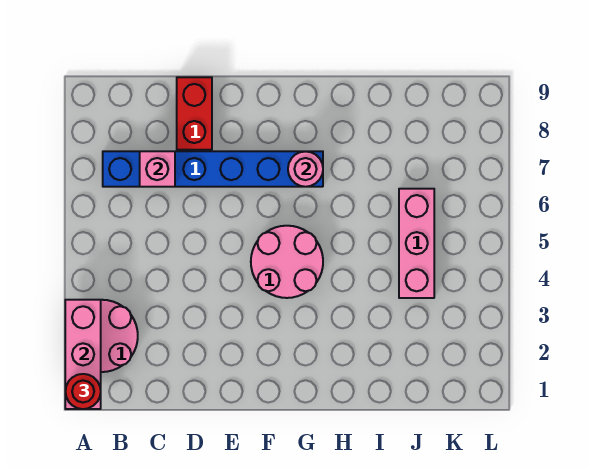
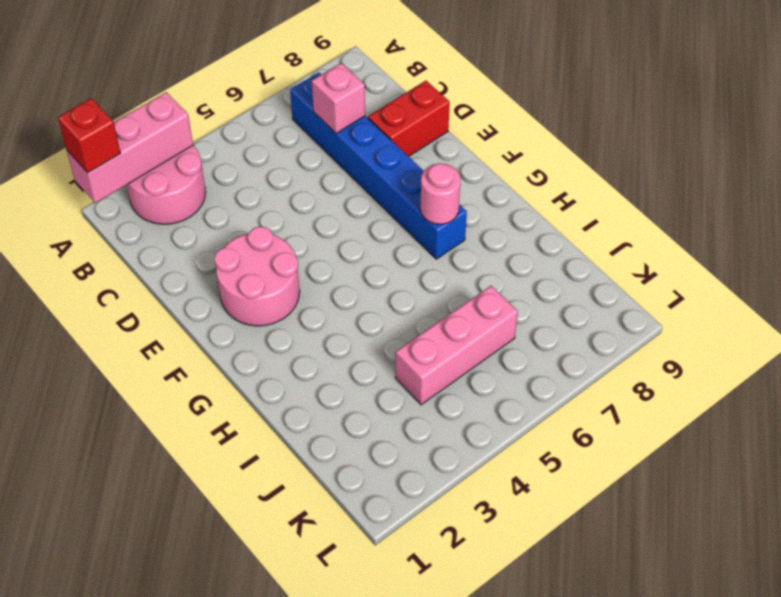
red round brick A1 level 3 -> red brick A1 level 3
pink round brick F4:G5 level 1 -> pink round brick E2:F3 level 1

